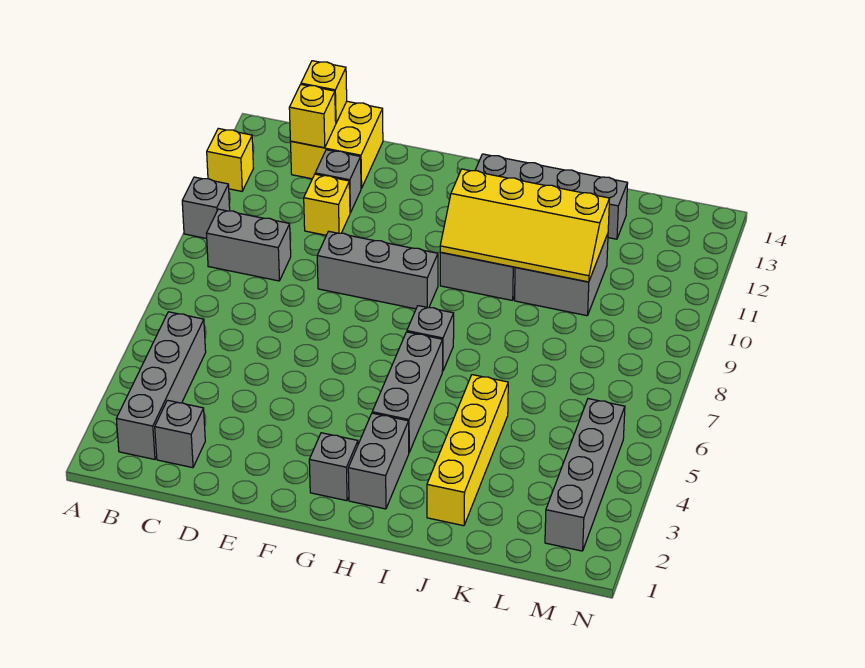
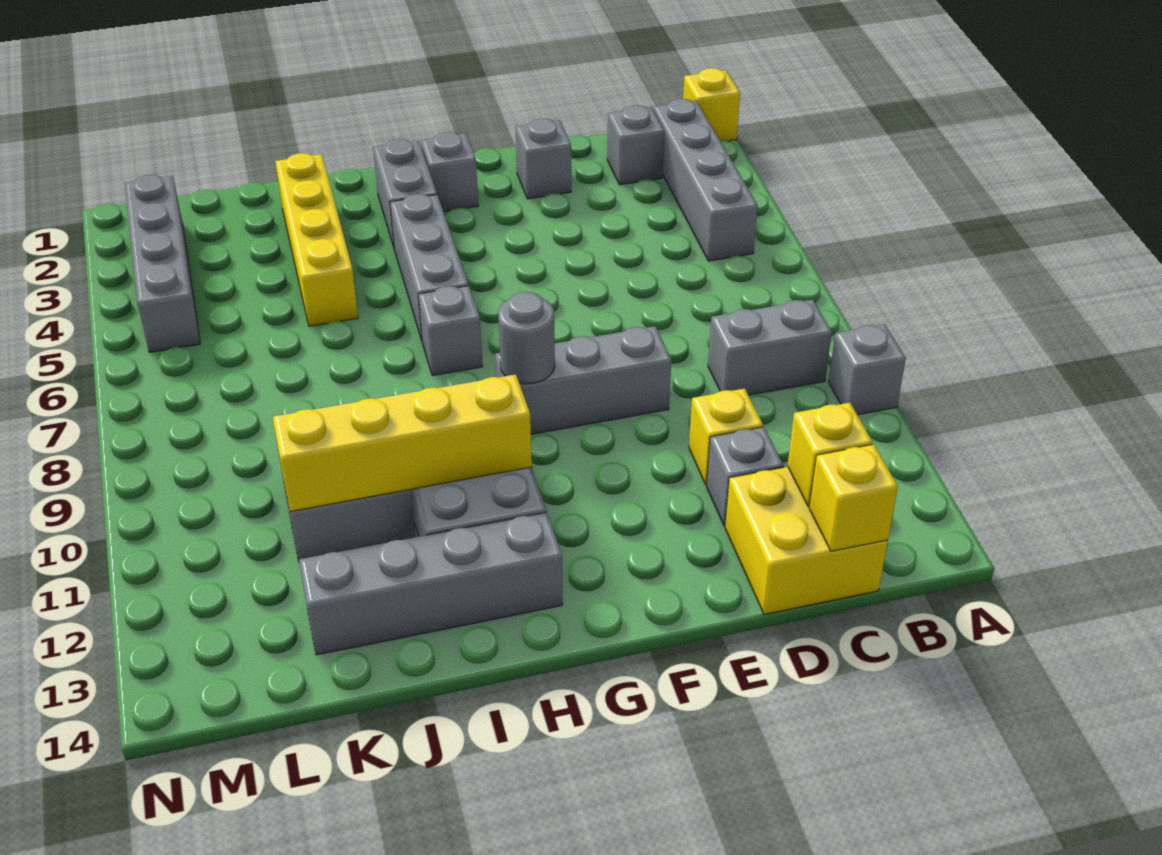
yellow brick A12 level 1 -> yellow brick A1 level 1
none -> grey brick E2 level 1
none -> grey round brick G9 level 2

